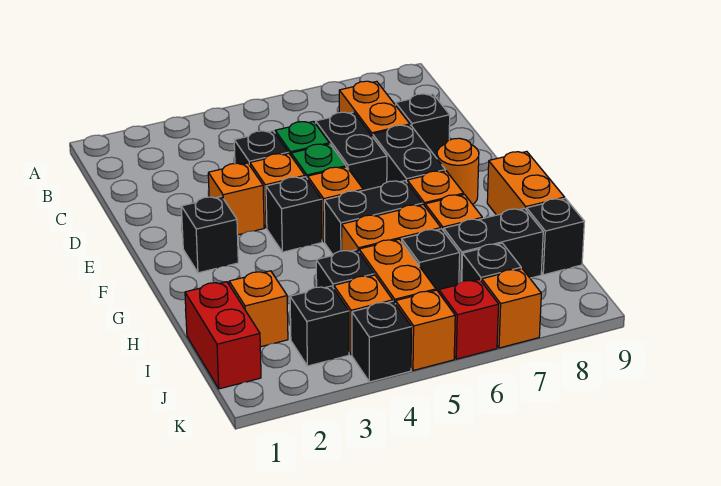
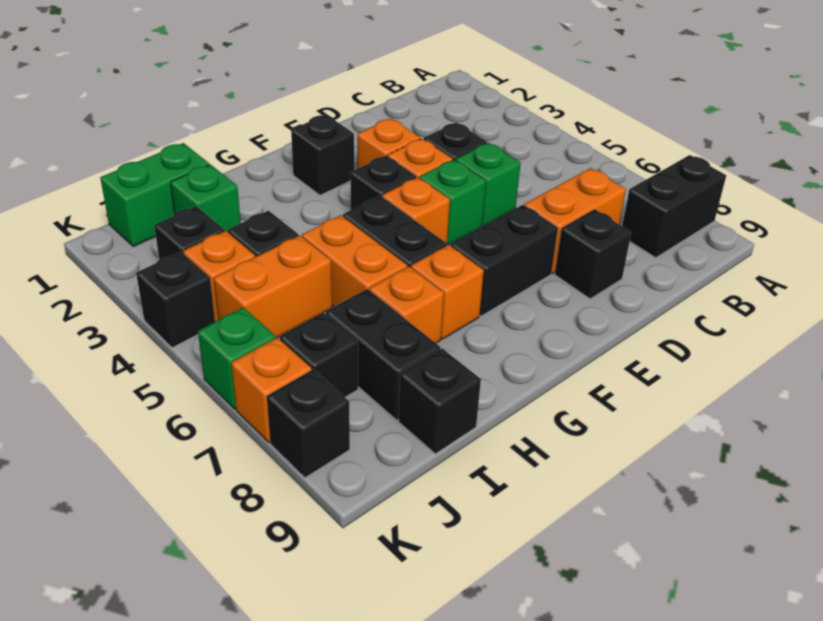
black brick D6:E6 level 1 -> black brick A8:B8 level 1
orange round brick F8 level 1 -> none
orange brick G9:H9 level 1 -> none
red brick I1:J1 level 1 -> green brick I1:J1 level 1
orange brick I2 level 1 -> green brick I2 level 1
black brick I6 level 1 -> black brick K8 level 1
orange brick K5 level 1 -> none
red brick K6 level 1 -> green brick K6 level 1

